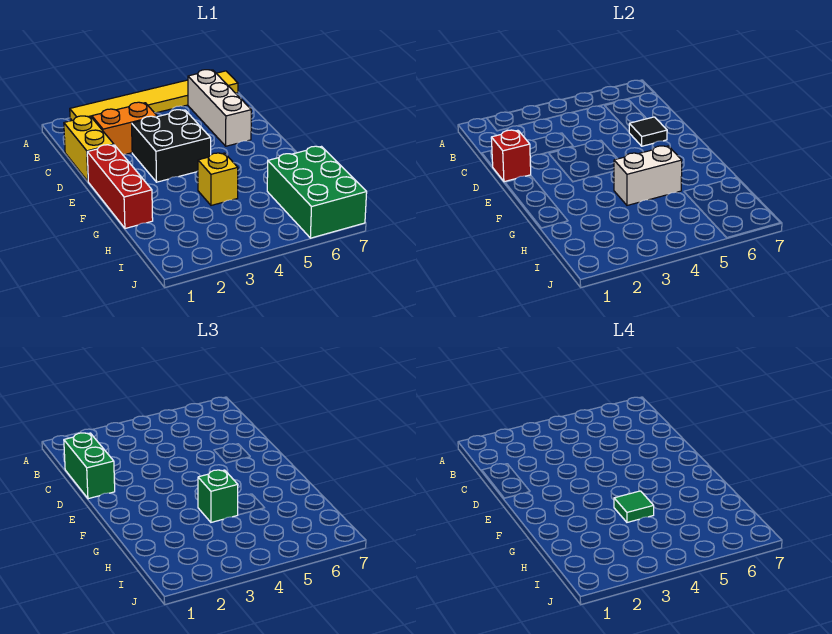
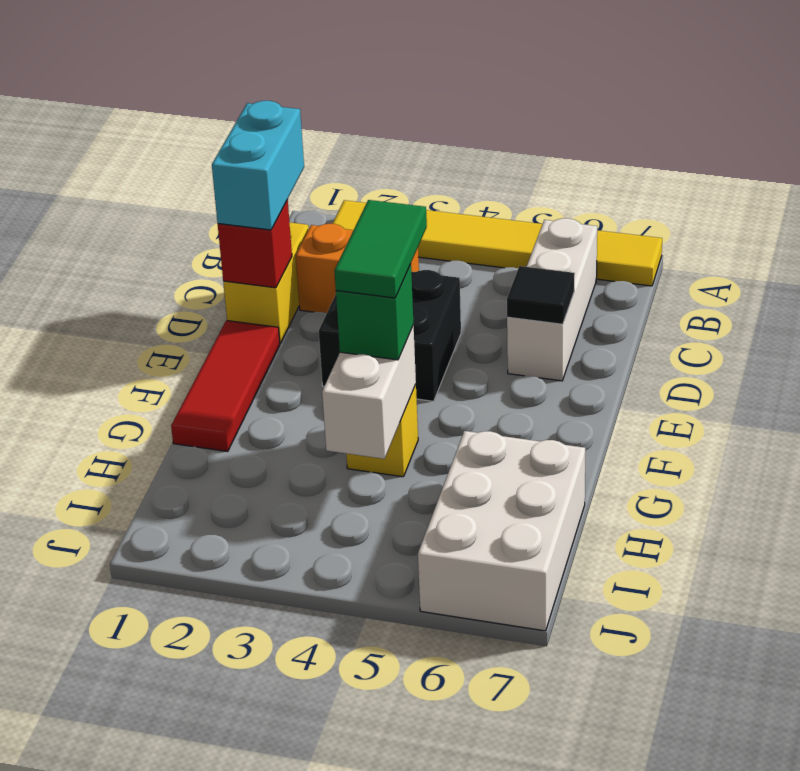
green brick C1:D1 level 3 -> cyan brick C1:D1 level 3
red brick E1:G1 level 1 -> red tile E1:G1 level 1
white brick G4:G5 level 2 -> white brick G4:H4 level 2
green tile G4 level 4 -> green tile F4:G4 level 4
green brick H6:J7 level 1 -> white brick H6:J7 level 1

